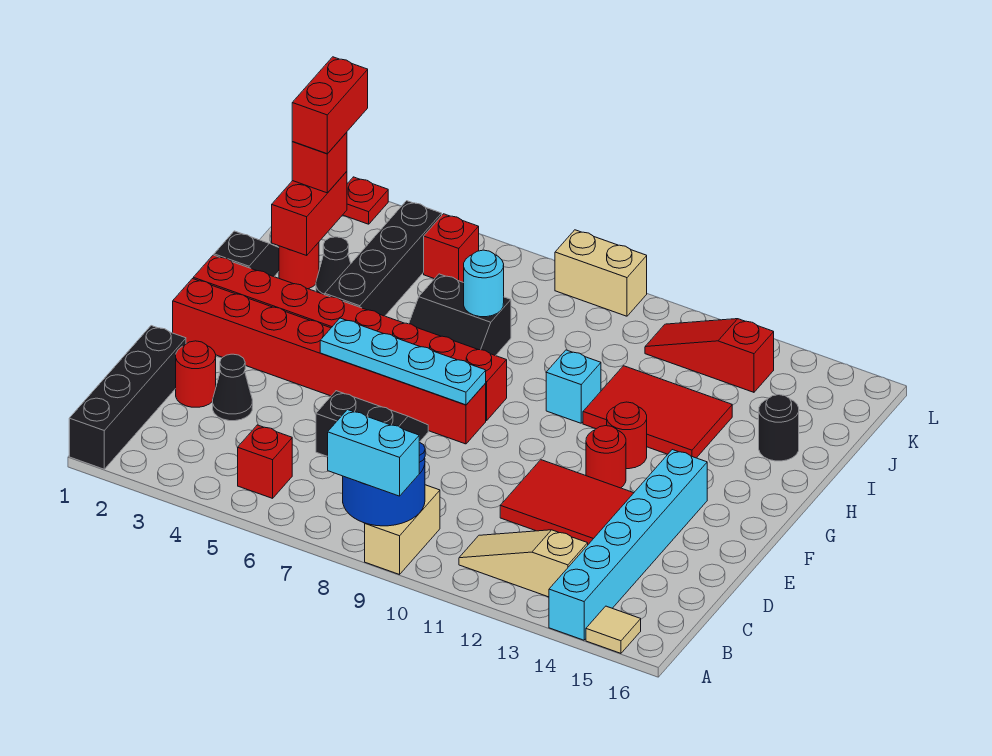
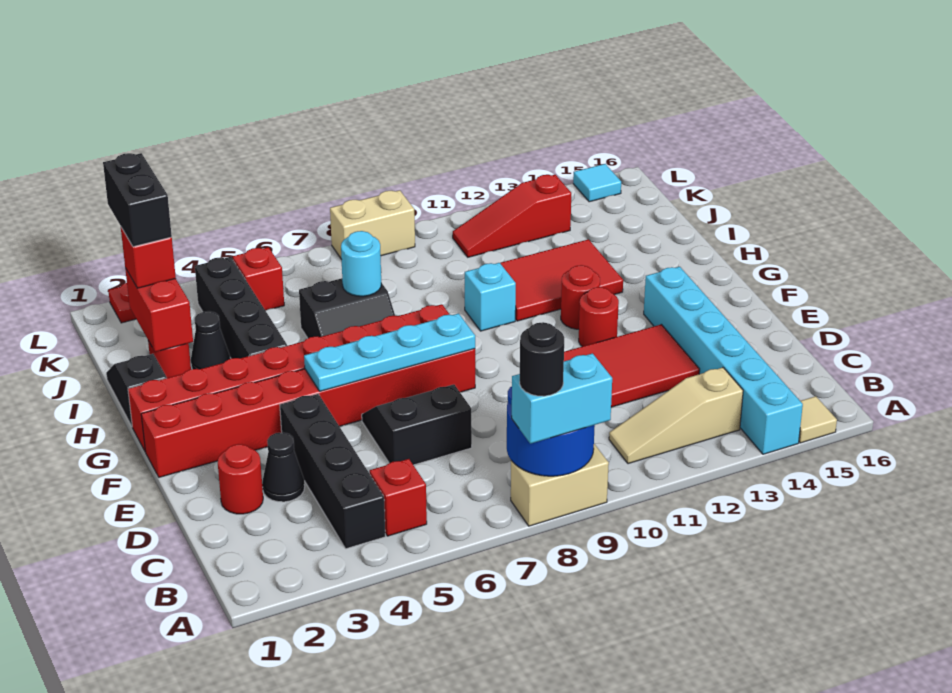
black brick A1:D1 level 1 -> black brick B4:E4 level 1
tan brick A9:B9 level 1 -> tan brick A8:A9 level 1
black round brick I15 level 1 -> black round brick A8 level 4
red brick J2:K2 level 4 -> black brick J2:K2 level 4
none -> cyan tile L15 level 1

